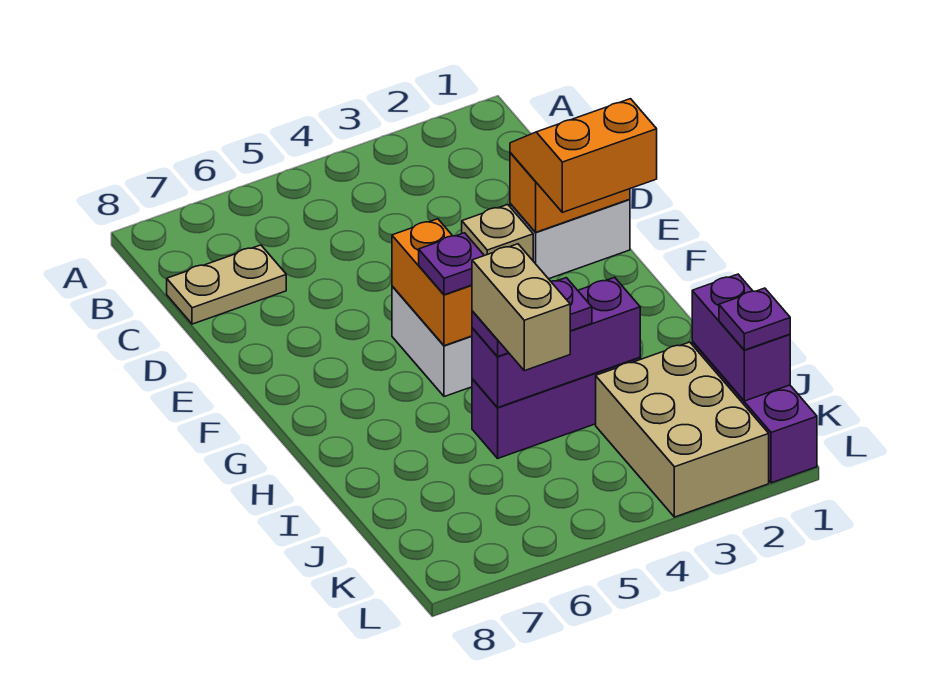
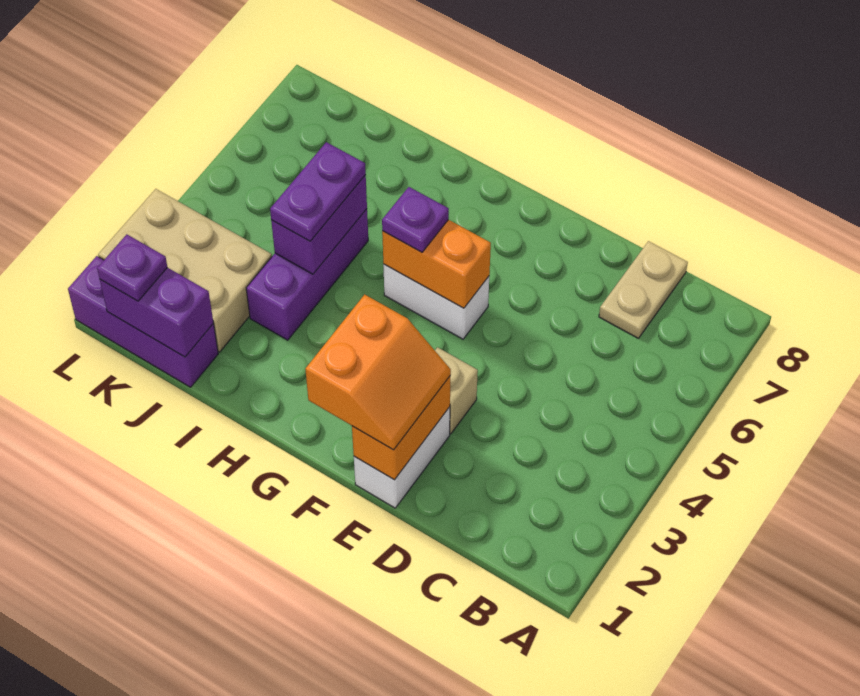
purple brick I3:I5 level 2 -> purple brick I4:I5 level 2
tan brick I5:J5 level 4 -> none

